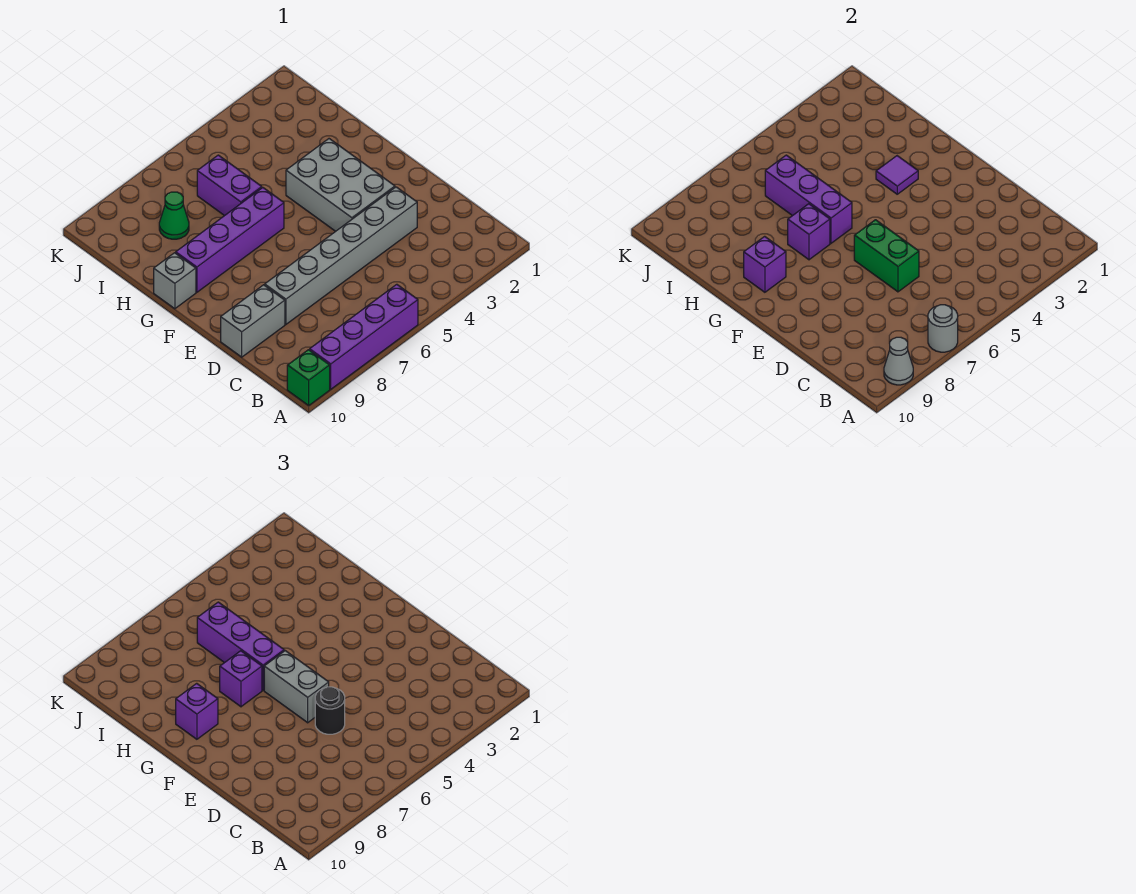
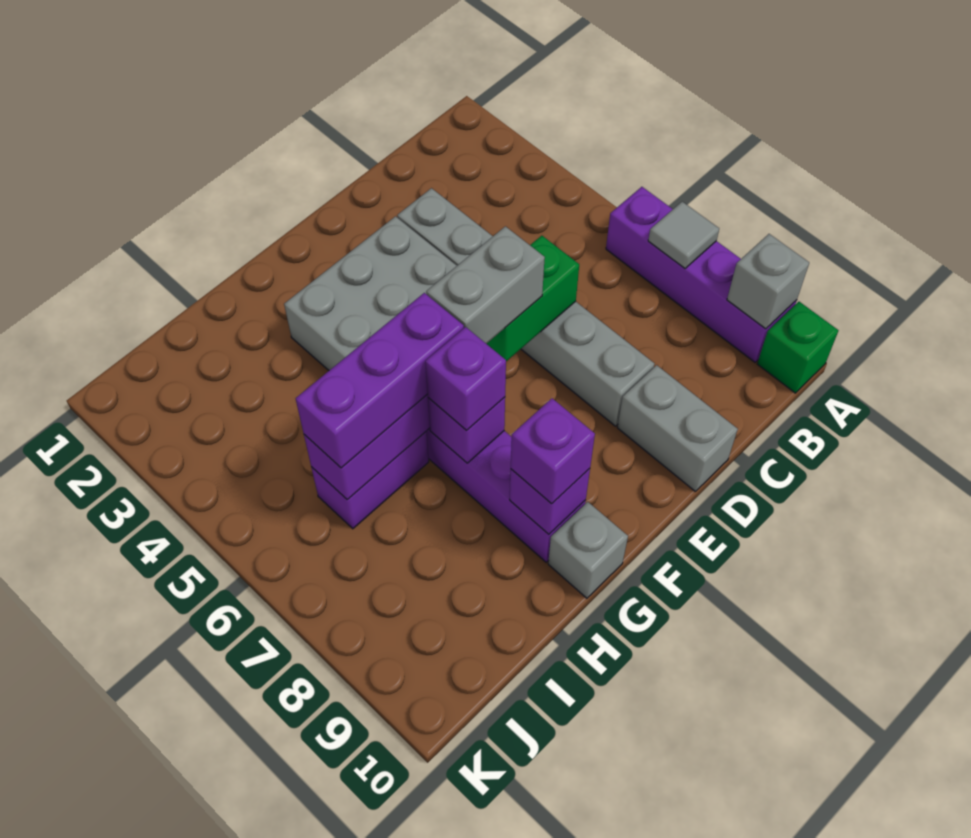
grey round brick A7 level 2 -> grey tile A7 level 2
grey cone A9 level 2 -> grey brick A9 level 2
black round brick D6 level 3 -> none
purple tile G3 level 2 -> none
green cone I8 level 1 -> none

